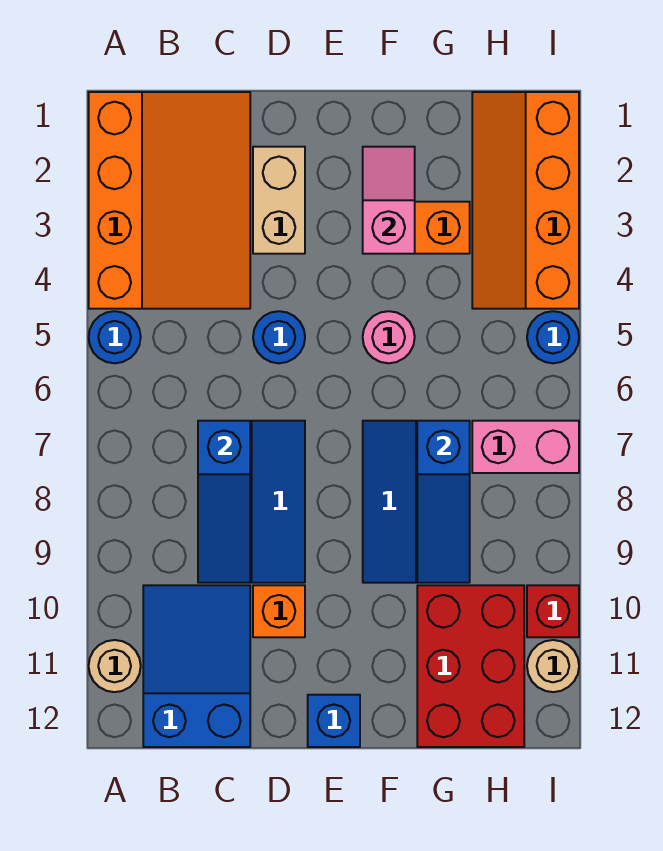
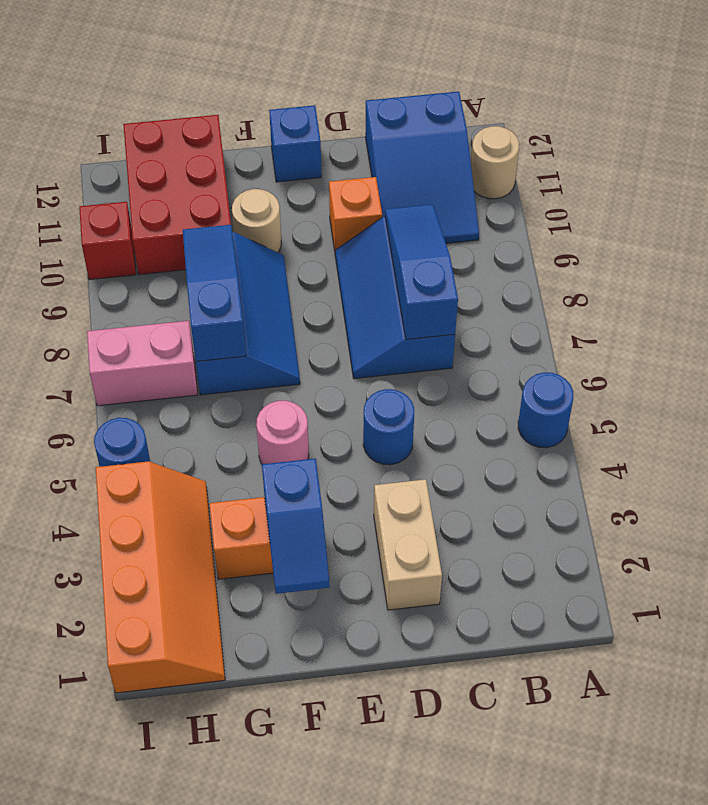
orange slope A1:C4 level 1 top A -> none
pink slope F2:F3 level 2 top 3 -> blue slope F2:F3 level 2 top 3
tan round brick I11 level 1 -> tan round brick F10 level 1

